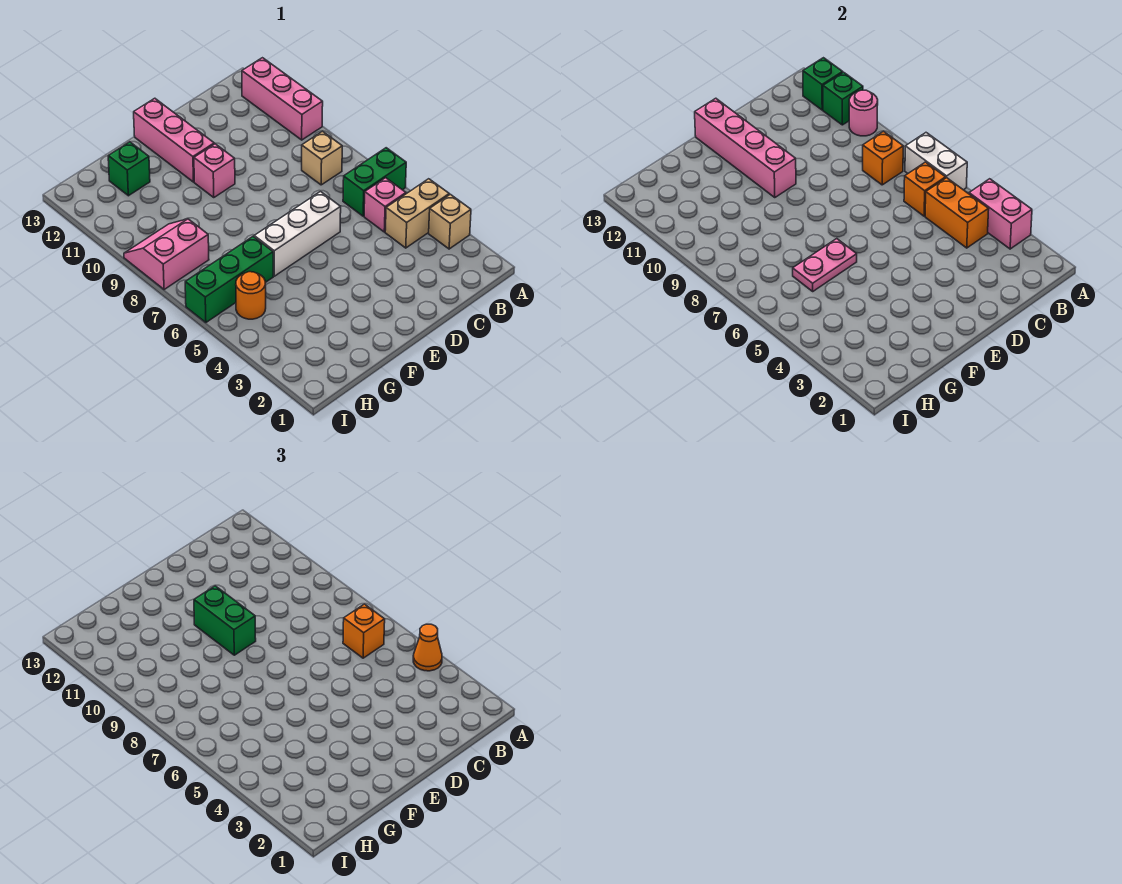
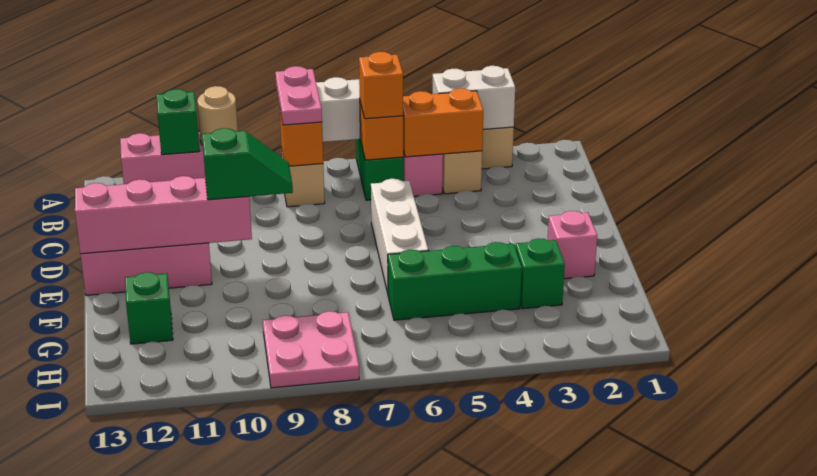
pink brick A3:A4 level 2 -> white brick A3:A4 level 2
orange cone A4 level 3 -> none
pink round brick A10 level 2 -> tan round brick A10 level 2
green brick A12 level 2 -> green brick G3 level 1
green brick E9:E10 level 3 -> green slope E9:E10 level 3 top 10
pink brick E10 level 1 -> pink brick F2 level 1
pink plate F6:G6 level 2 -> pink plate A8:B8 level 3
green brick G6:I6 level 1 -> green brick G4:G6 level 1
orange round brick H5 level 1 -> none
pink slope H8:I9 level 1 top 8 -> pink plate H8:I9 level 1

